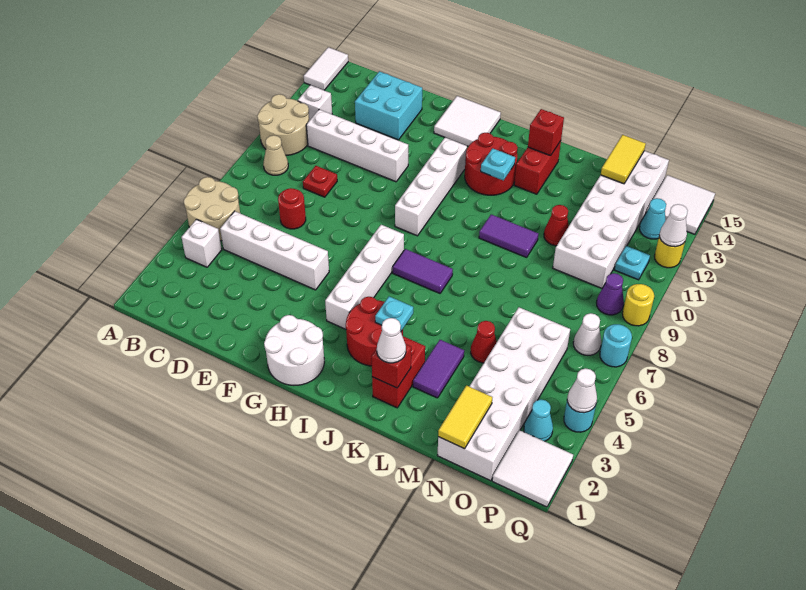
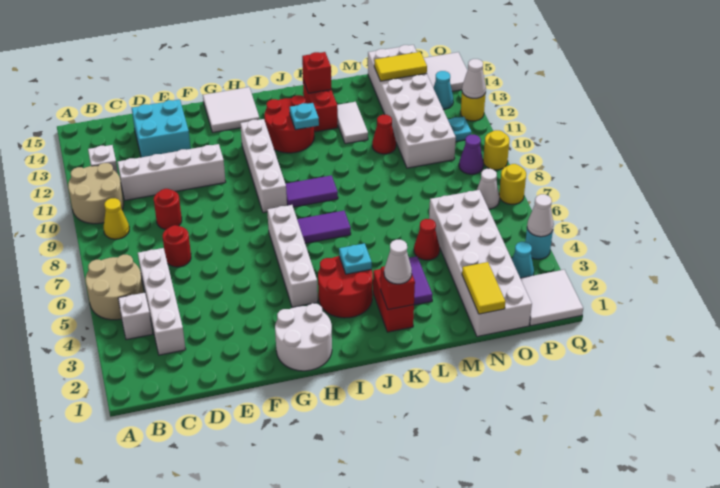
white tile A14:A15 level 1 -> white tile L12:L13 level 1
tan cone B9 level 1 -> yellow cone B9 level 1
white brick C5:F5 level 1 -> white brick C3:C6 level 1
red plate D9 level 1 -> red round brick D9 level 1
purple tile K10:L10 level 1 -> purple tile I9:J9 level 1
yellow tile N14:N15 level 2 -> yellow tile N14:O14 level 2
cyan round brick Q7 level 1 -> yellow round brick Q7 level 1

